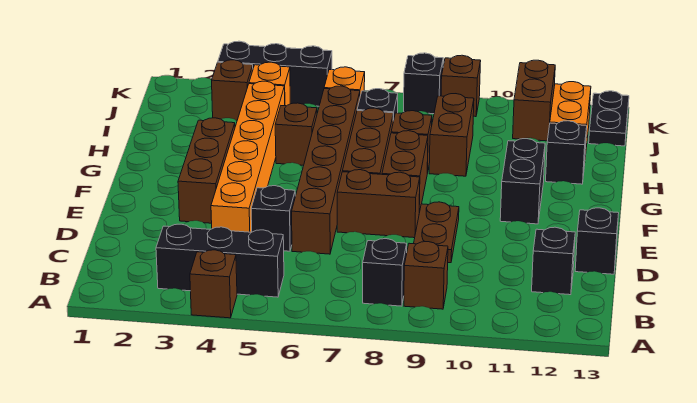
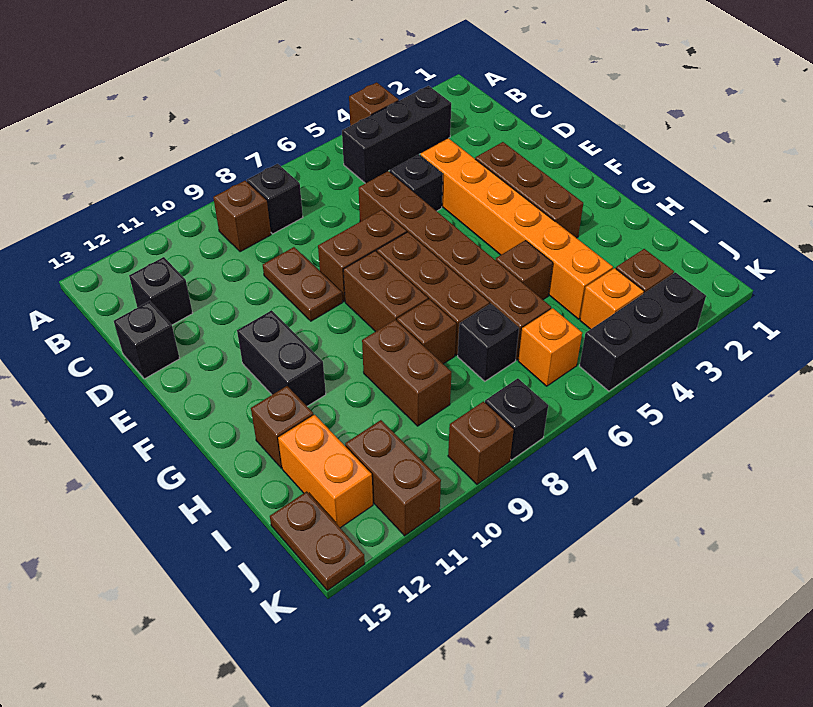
black brick H12 level 1 -> brown brick H12 level 1
black plate J13:K13 level 1 -> brown plate J13:K13 level 1

